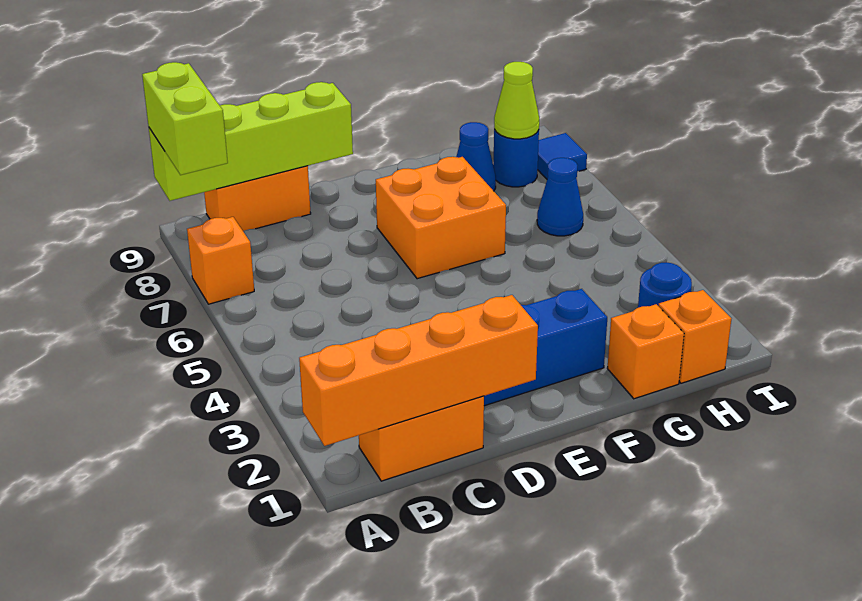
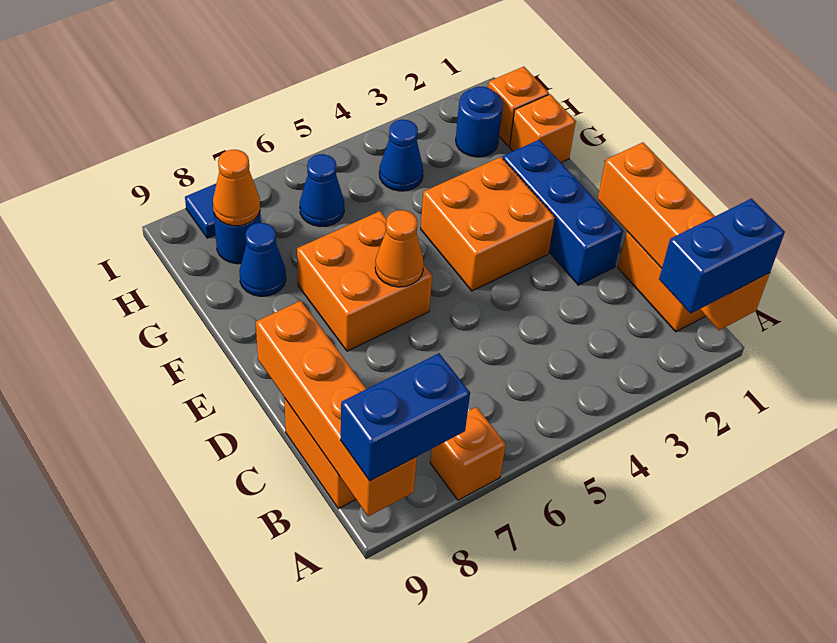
none -> blue brick A1:A2 level 3
lime brick A8:A9 level 3 -> blue brick A8:A9 level 3
lime brick A9:D9 level 2 -> orange brick A9:D9 level 2
none -> orange brick E3:F4 level 1
none -> orange cone E6 level 2
none -> blue cone H4 level 1
lime cone H8 level 2 -> orange cone H8 level 2

